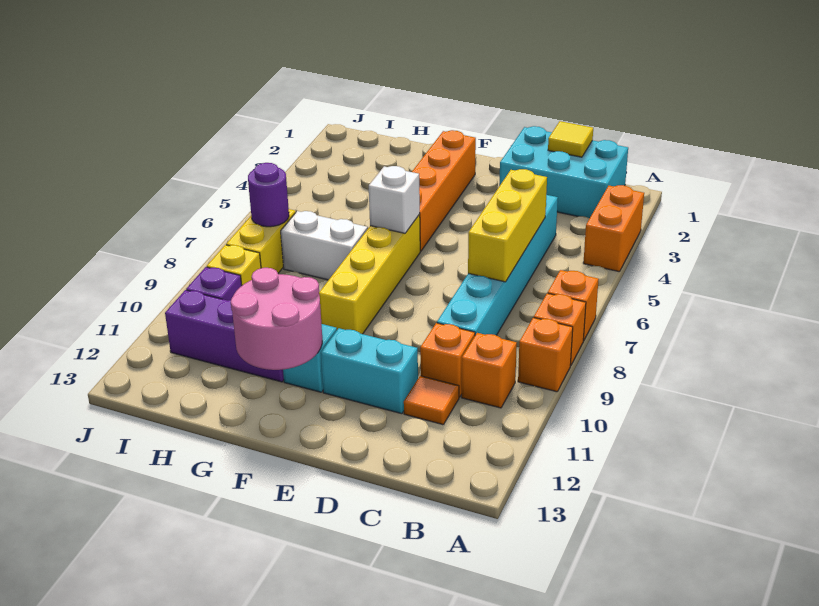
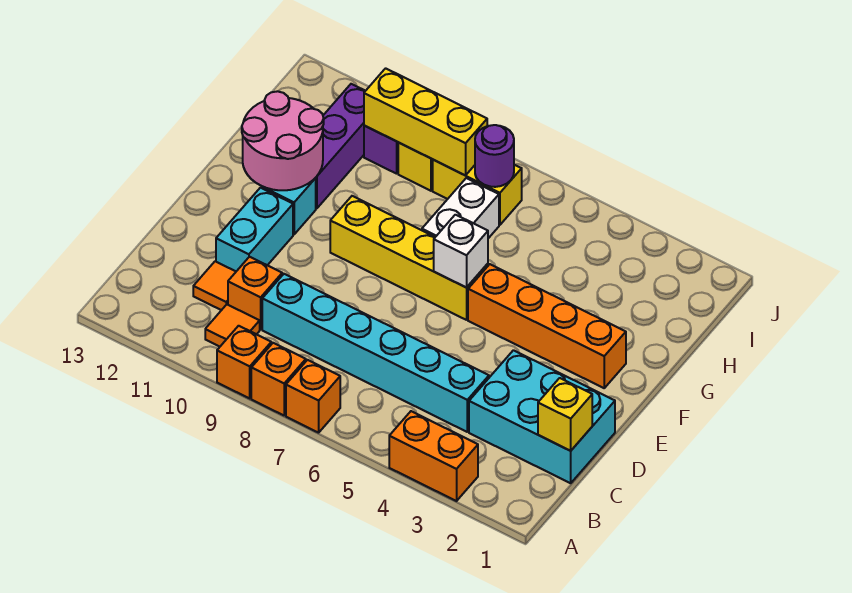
cyan brick B1:D2 level 1 -> cyan brick C1:D3 level 1
orange brick B10 level 1 -> orange tile B10 level 1
yellow tile C1 level 2 -> yellow brick C1 level 2
yellow brick C5:C7 level 2 -> yellow brick I8:I10 level 2

